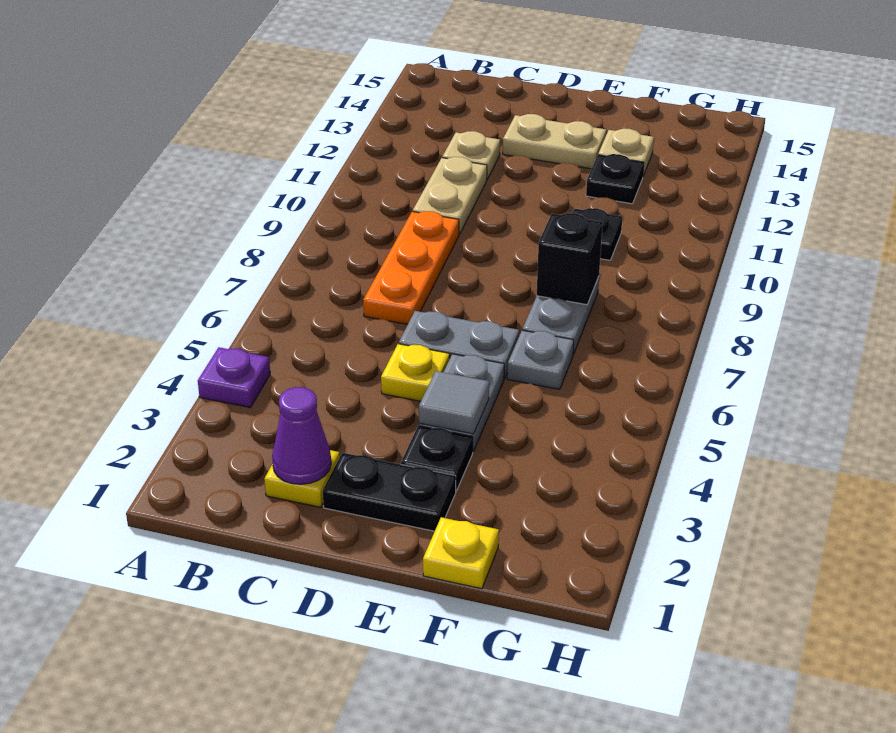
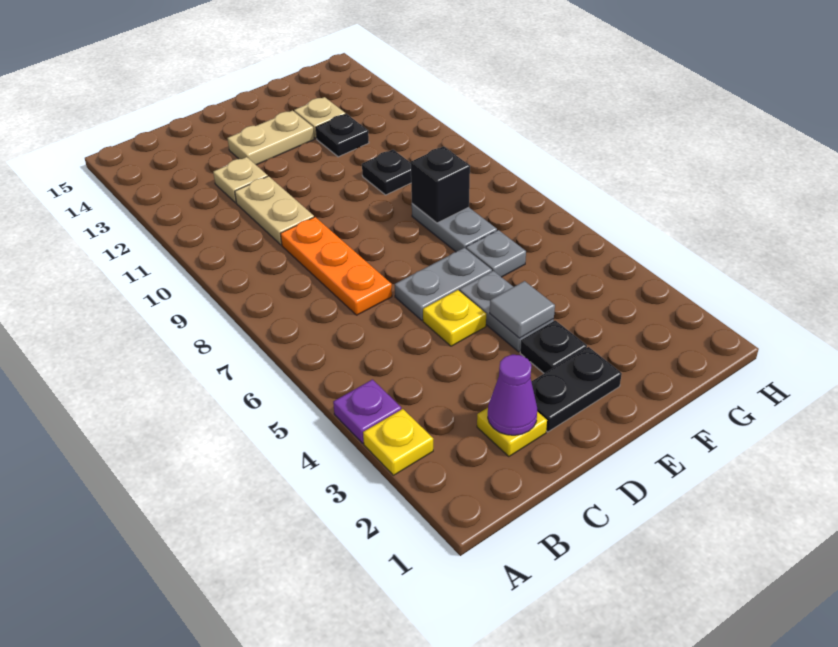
yellow plate F1 level 1 -> yellow plate A3 level 1

